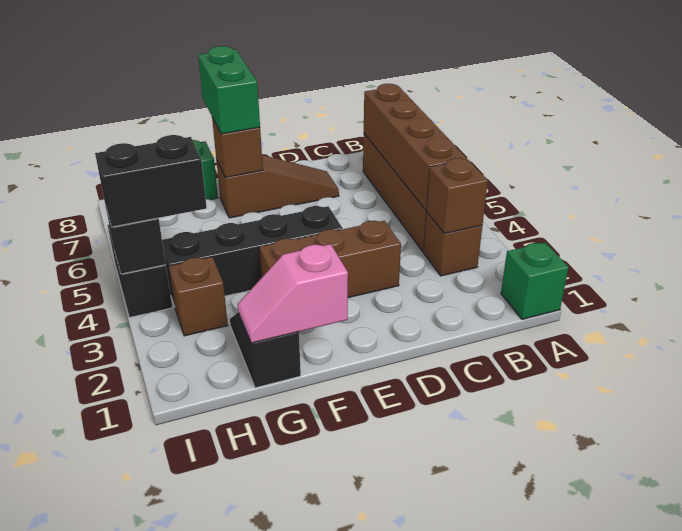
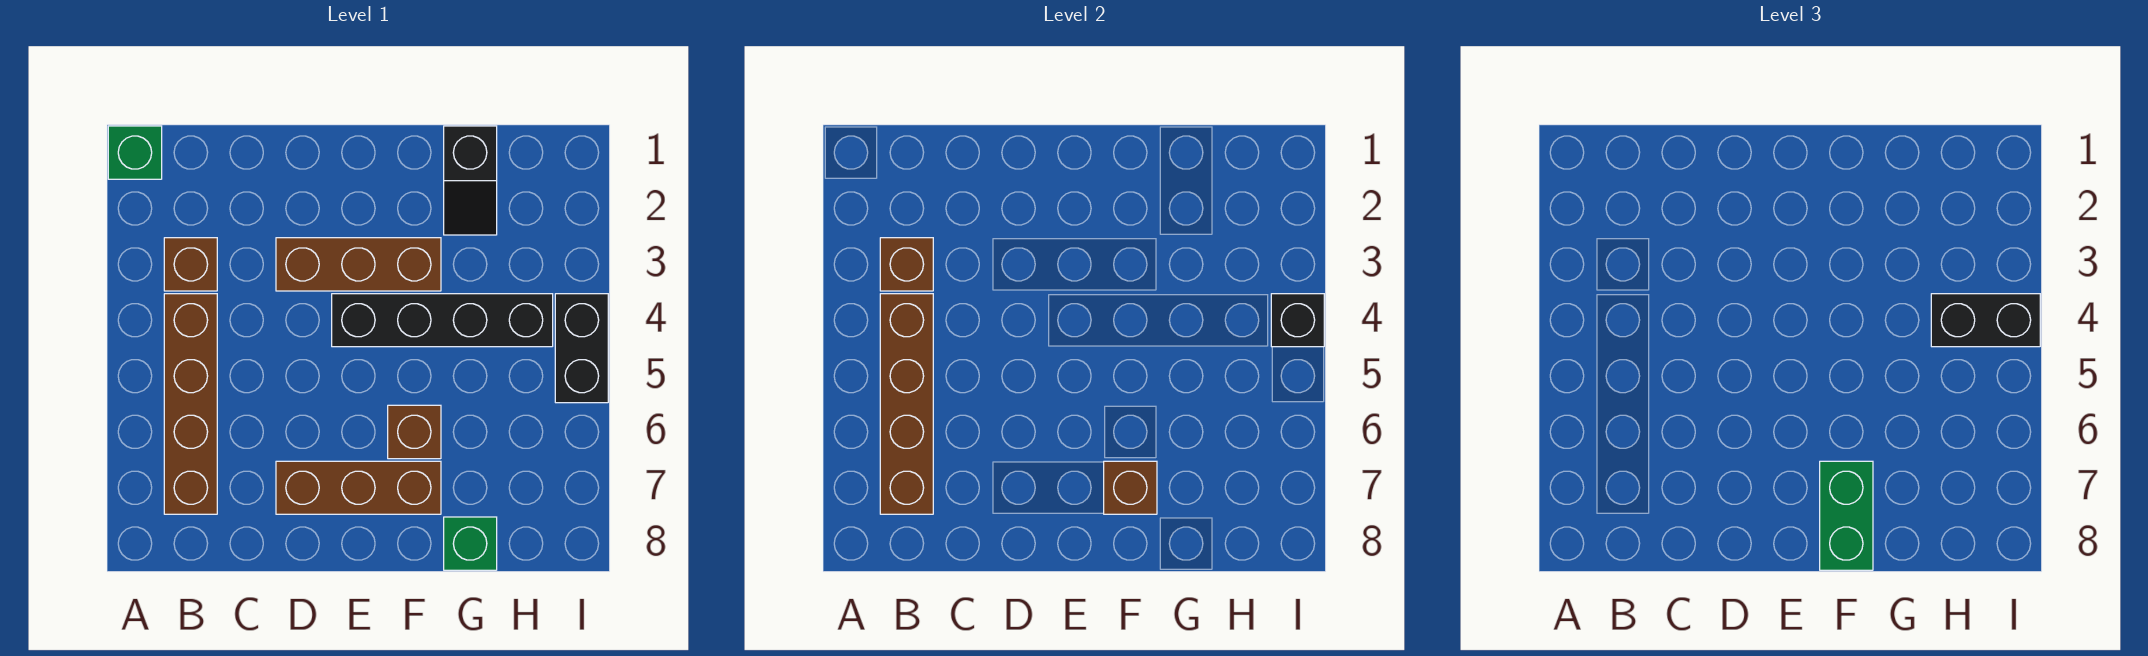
brown slope D7:F7 level 1 top F -> brown brick D7:F7 level 1
pink slope F1:G1 level 2 top F -> none
brown brick H3 level 1 -> brown brick F6 level 1

